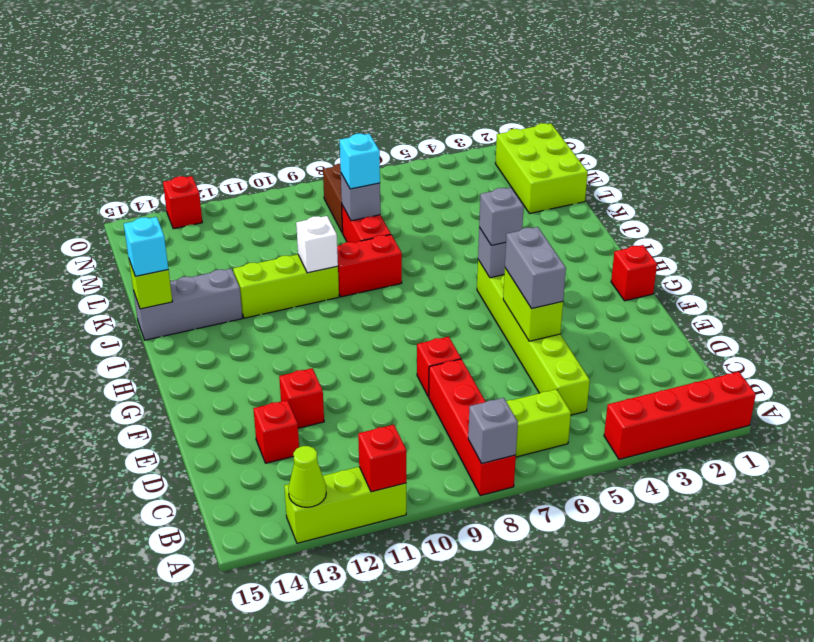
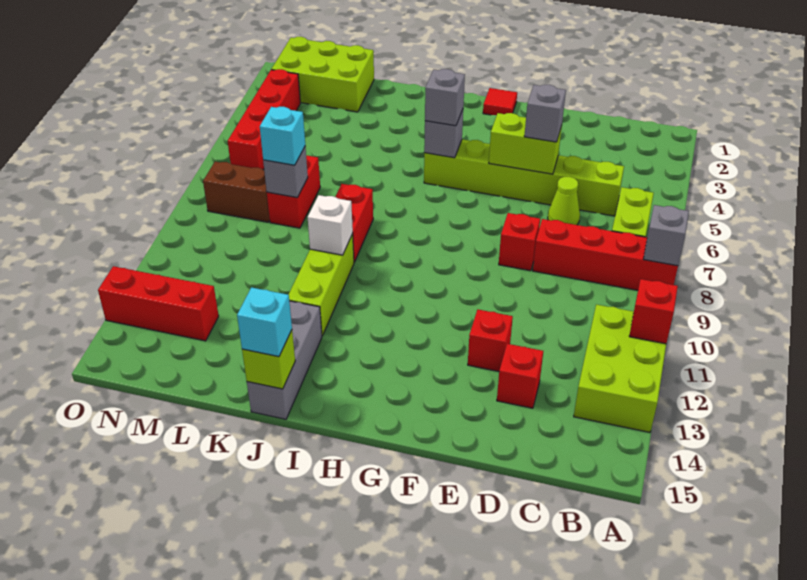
red brick A1:A4 level 1 -> red brick N3:N6 level 1
lime brick A11:A13 level 1 -> lime brick A11:B13 level 1
lime cone A13 level 2 -> lime cone D6 level 1
grey brick E5:F5 level 3 -> grey brick E5 level 3
red brick G1 level 1 -> red tile G1 level 1
red brick K8:L8 level 1 -> red brick L7:L8 level 1
red brick O13 level 1 -> red brick M13:O13 level 1

